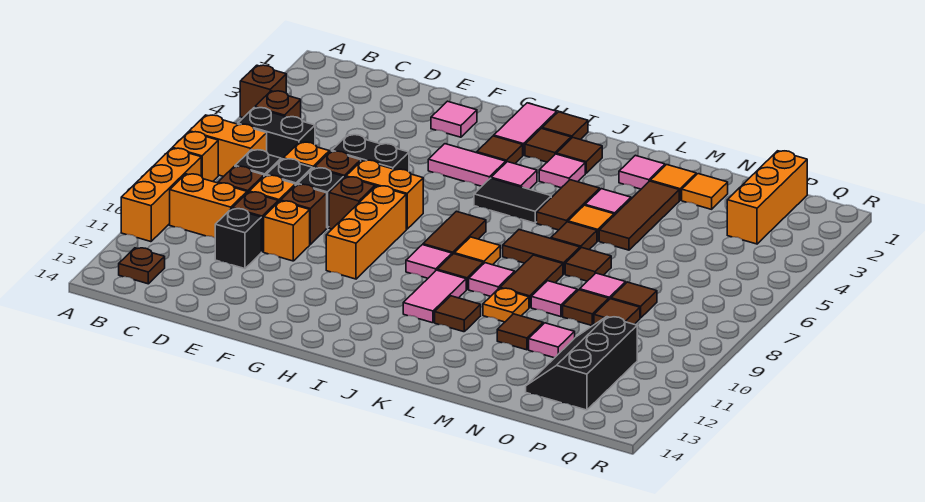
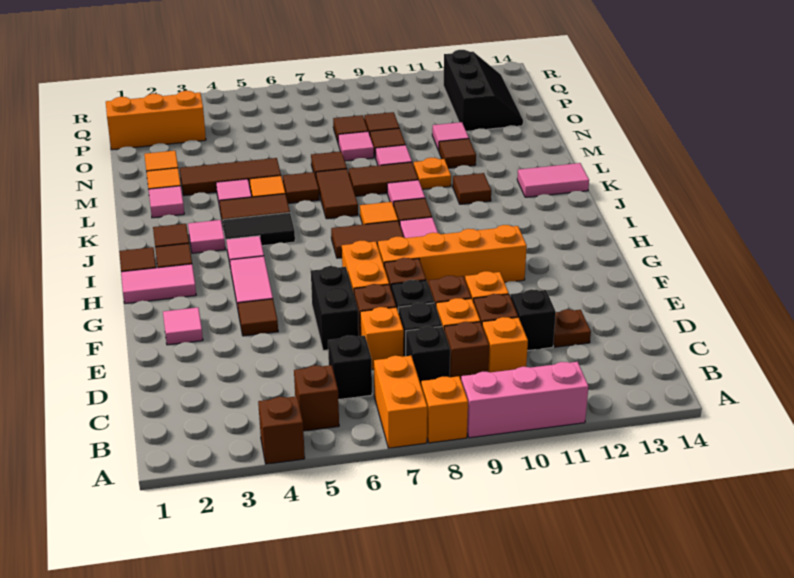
orange brick A9:A11 level 1 -> pink brick A9:A11 level 1
black brick B6:C6 level 1 -> black brick C6 level 1
orange brick B10:C10 level 1 -> orange brick C10 level 1
brown plate B13 level 1 -> brown plate D12 level 1
orange brick G8:G10 level 1 -> orange brick G8:G11 level 1
brown tile H3 level 1 -> brown tile F4 level 1
black tile I5:J5 level 1 -> black tile J4:J5 level 1
pink tile J10:J11 level 1 -> pink tile K13:K14 level 1
black slope O11:P13 level 1 top P -> black slope O12:Q13 level 1 top 12

